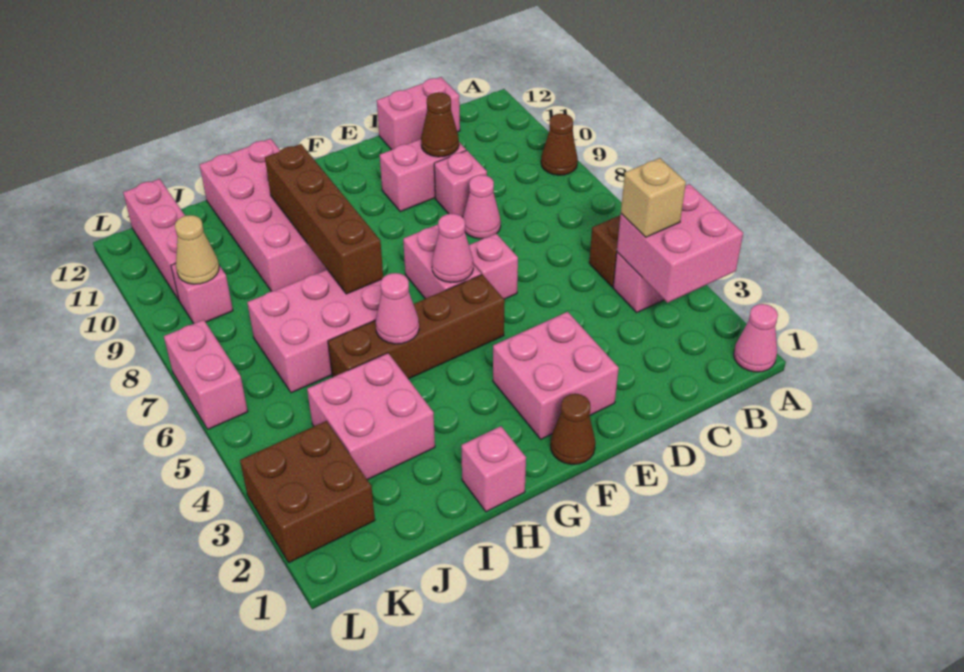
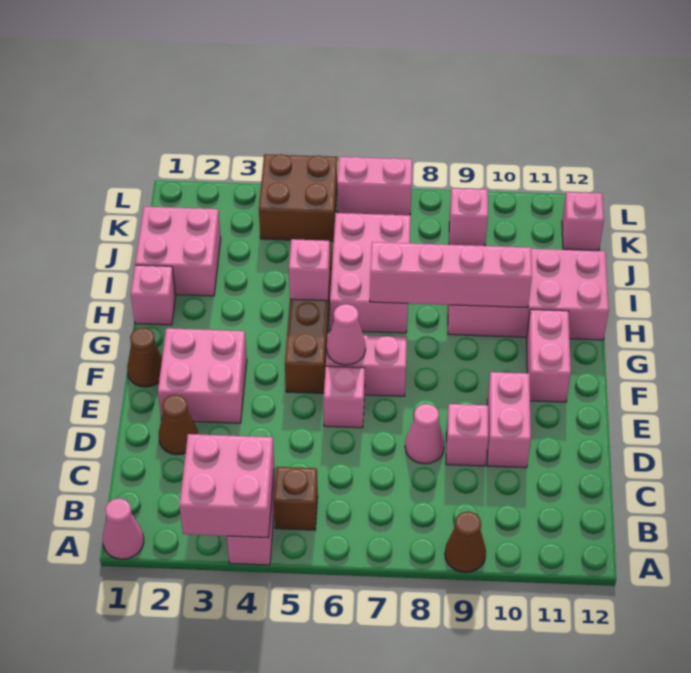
tan brick B4 level 3 -> none
pink brick C12:D12 level 1 -> pink brick F11:G11 level 1
brown cone D10 level 2 -> brown cone D2 level 1
pink cone H5 level 2 -> pink brick H5 level 2
brown brick H7:H10 level 2 -> pink brick H7:H10 level 2
pink brick I3:J4 level 1 -> pink brick I1:J2 level 1
brown brick K2:L3 level 1 -> brown brick K4:L5 level 1
tan cone K9 level 2 -> none
pink brick K10:K12 level 1 -> pink brick K12 level 1

